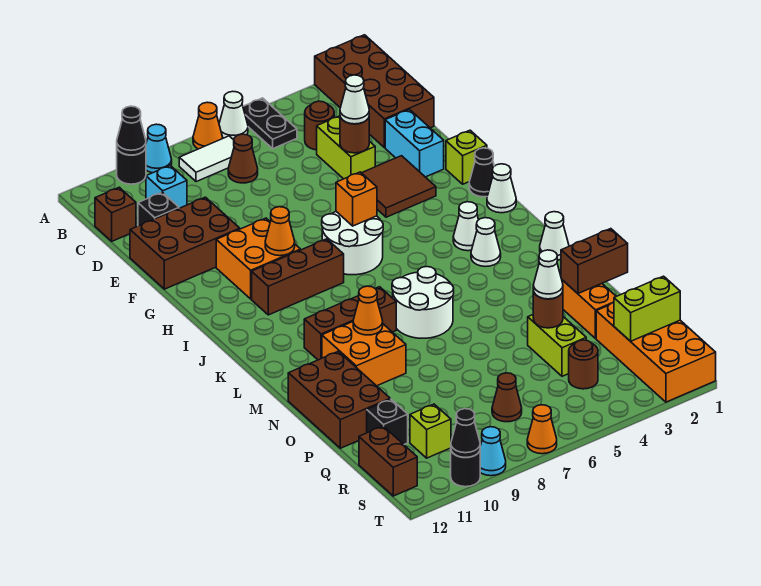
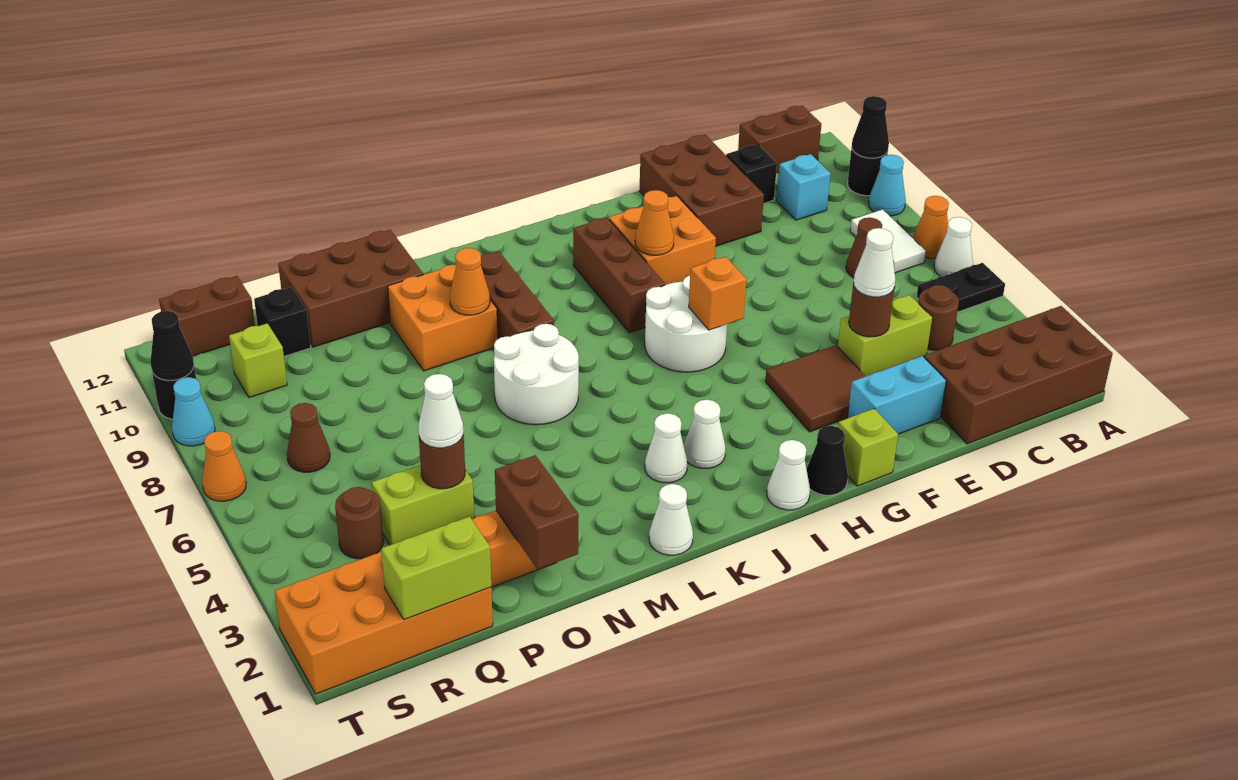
brown brick C12 level 1 -> brown brick B12:C12 level 1
lime brick R1:R2 level 2 -> lime brick Q1:R1 level 2

